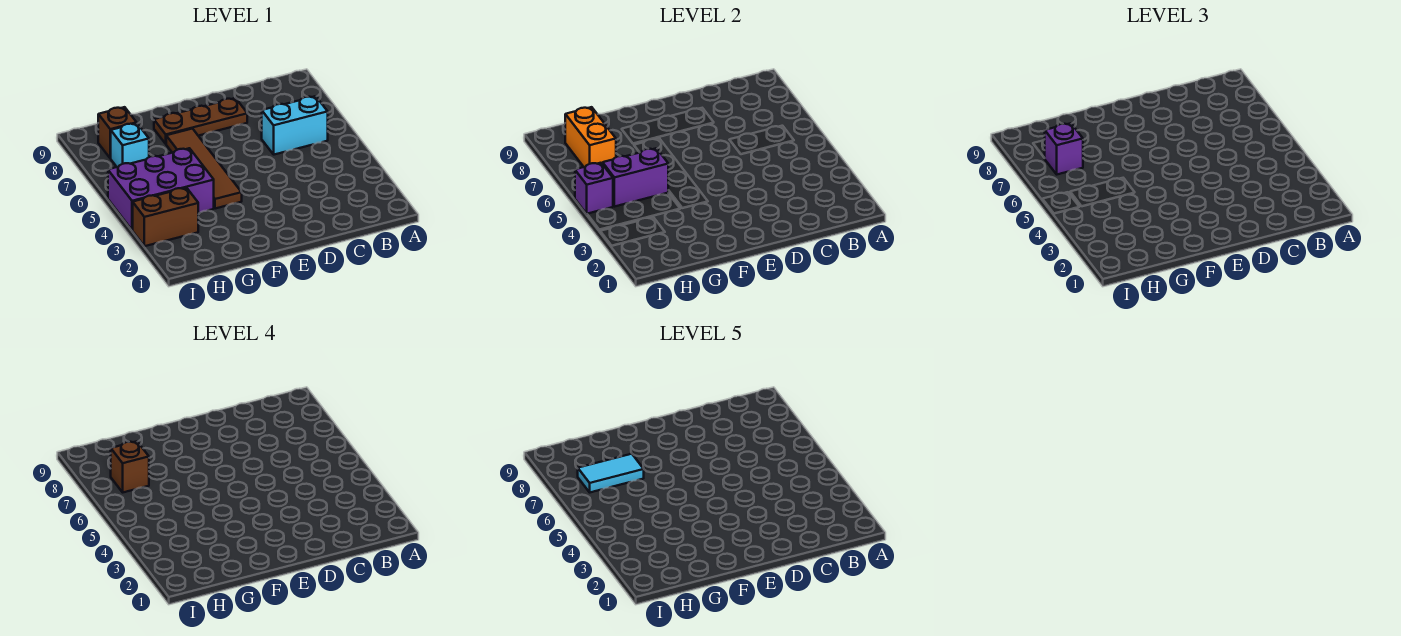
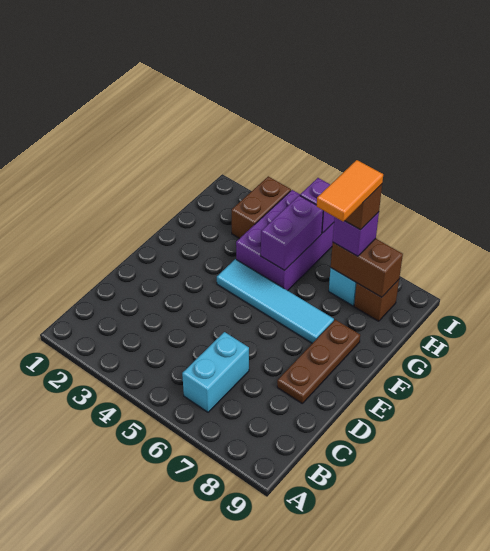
brown tile F4:F7 level 1 -> cyan tile F4:F7 level 1
cyan tile G7:H7 level 5 -> orange tile G7:H7 level 5
orange brick H7:H8 level 2 -> brown brick H7:H8 level 2

